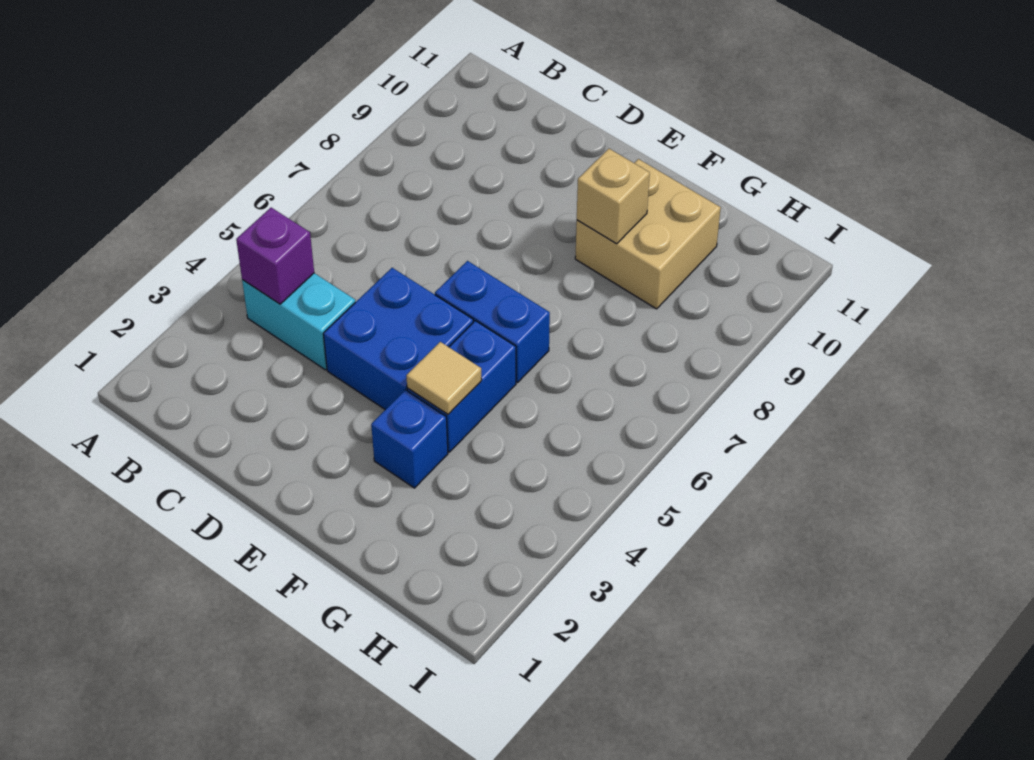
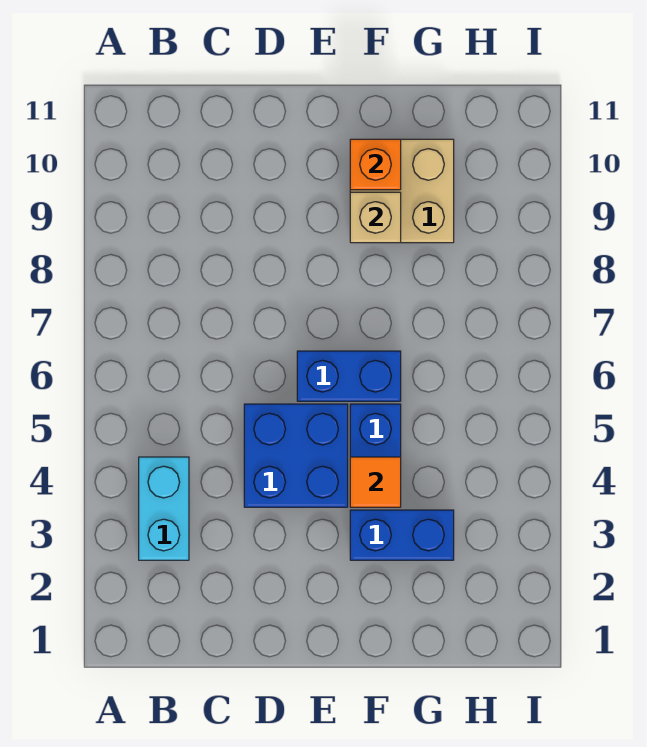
cyan brick B4:C4 level 1 -> cyan brick B3:B4 level 1
purple brick B4 level 2 -> none
blue brick F3 level 1 -> blue brick F3:G3 level 1
tan tile F4 level 2 -> orange tile F4 level 2
none -> orange brick F10 level 2

